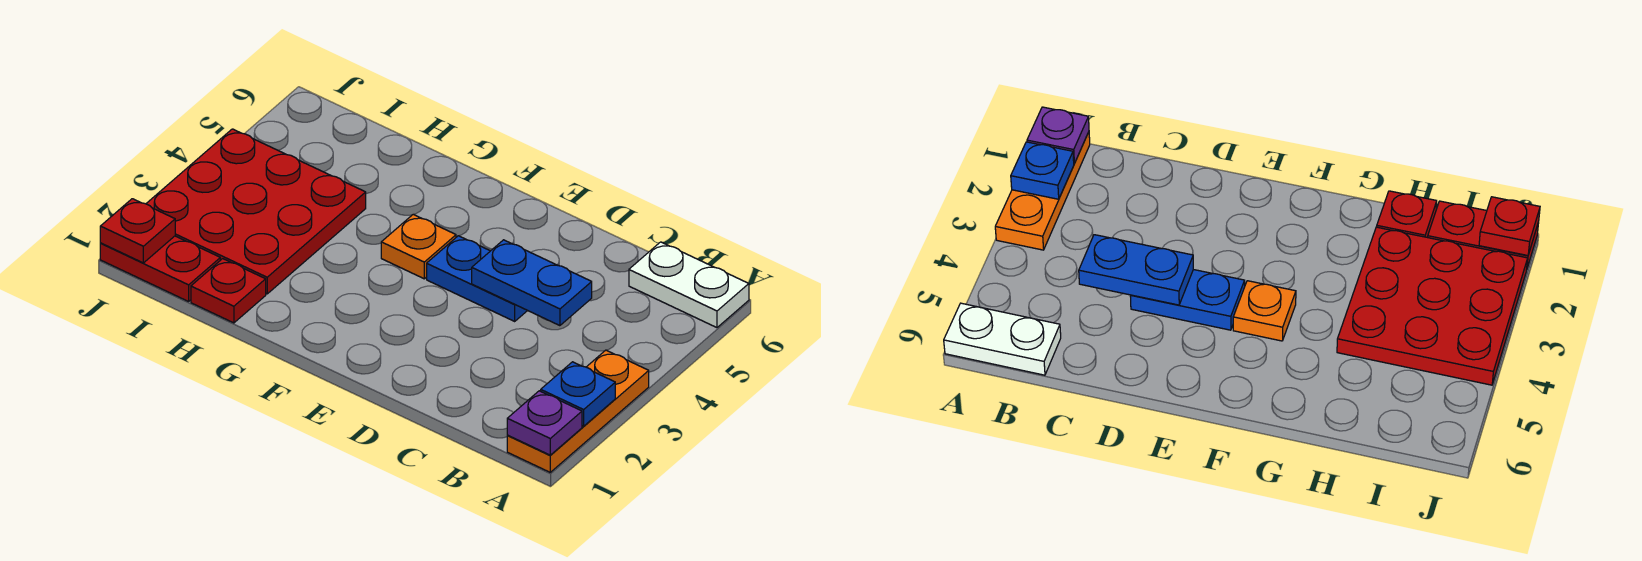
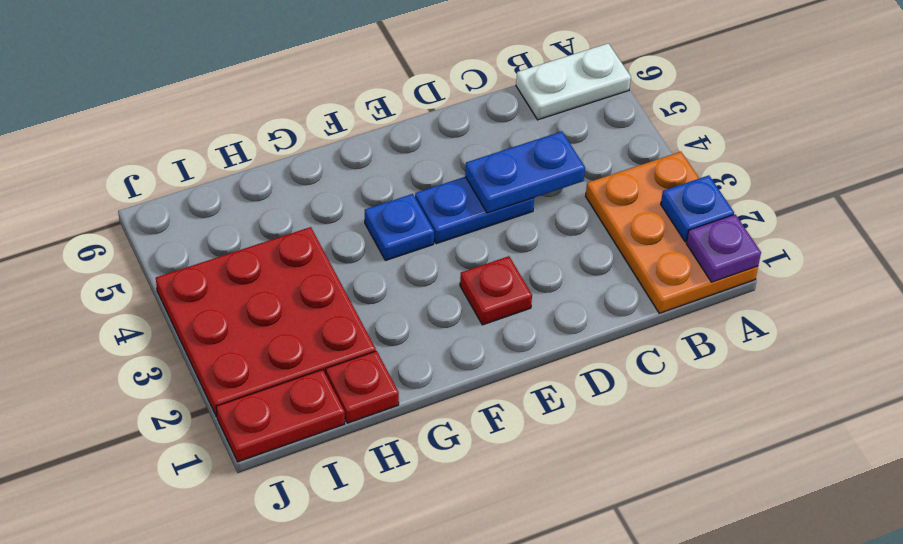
orange plate A1:A3 level 1 -> orange plate A1:B3 level 1
orange plate F4 level 1 -> blue plate F4 level 1
red plate J1 level 2 -> red plate E2 level 1

